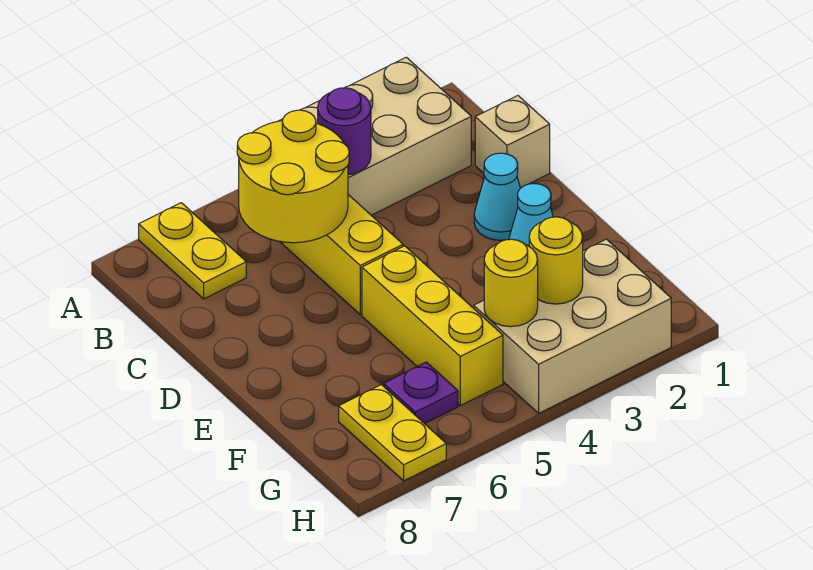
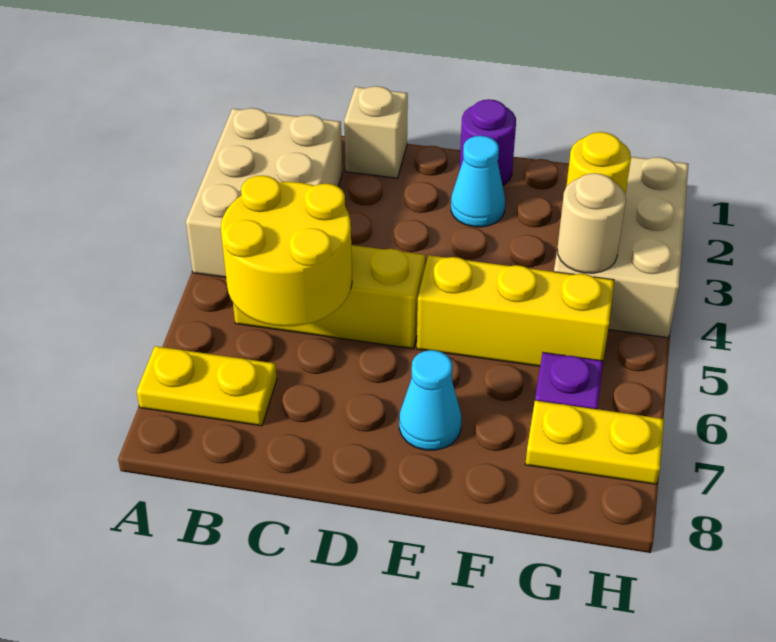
purple round brick B4 level 2 -> purple round brick E1 level 1
cyan cone D2 level 1 -> cyan cone E7 level 1
yellow round brick G4 level 2 -> tan round brick G4 level 2

